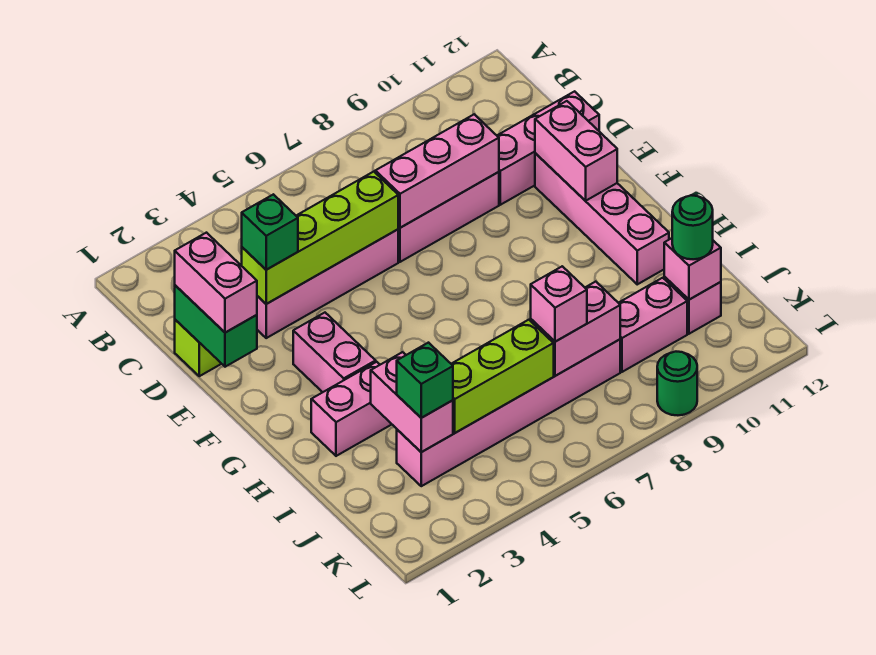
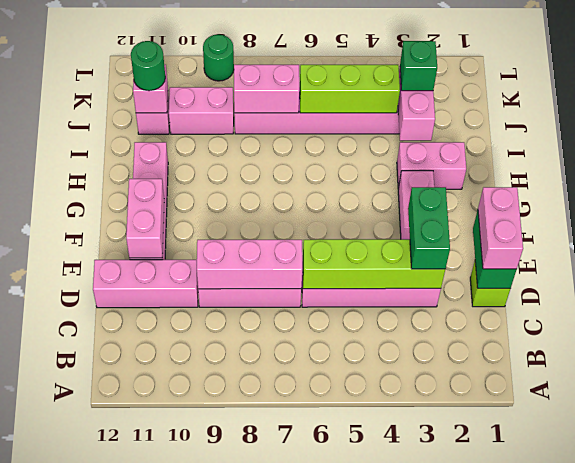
green brick D3 level 3 -> green brick D3:E3 level 3
pink brick J7 level 3 -> none

